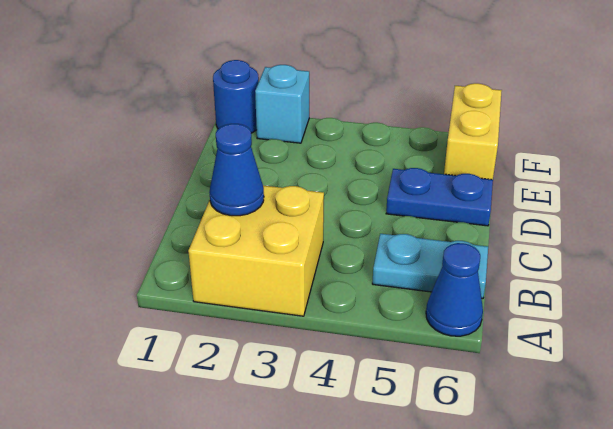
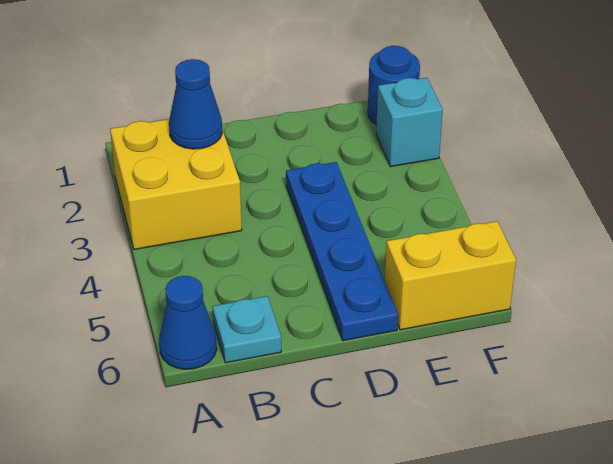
cyan plate B5:B6 level 1 -> cyan plate B6 level 1
blue plate D5:D6 level 1 -> blue plate D3:D6 level 1

